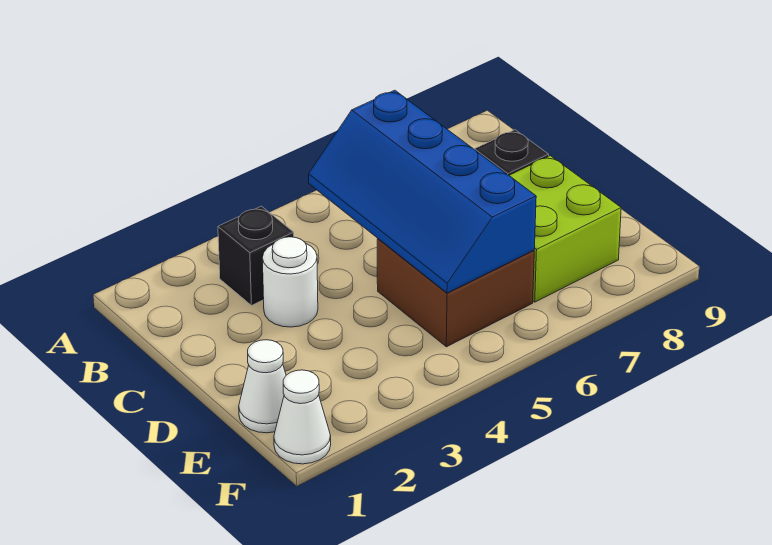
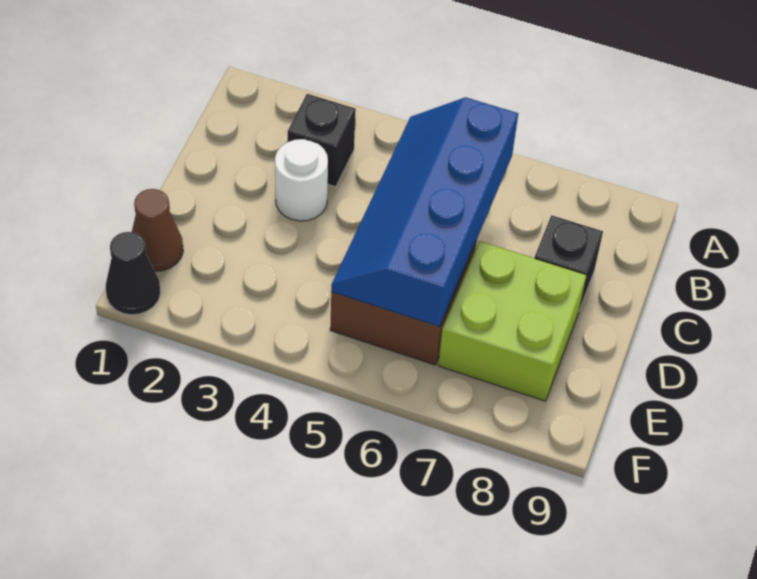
white cone E1 level 1 -> brown cone E1 level 1
white cone F1 level 1 -> black cone F1 level 1

